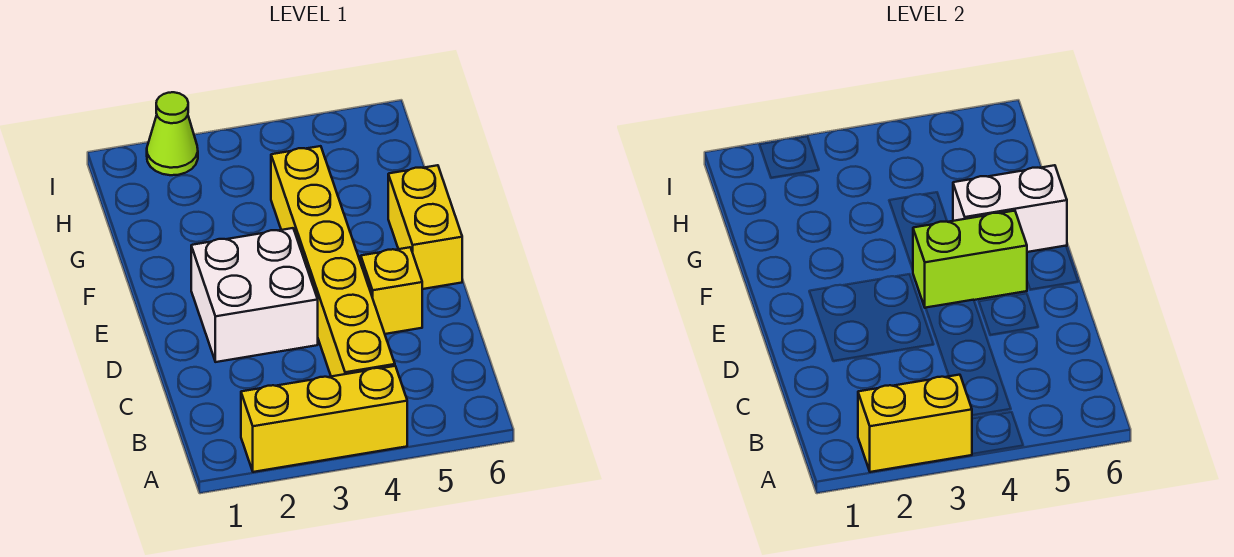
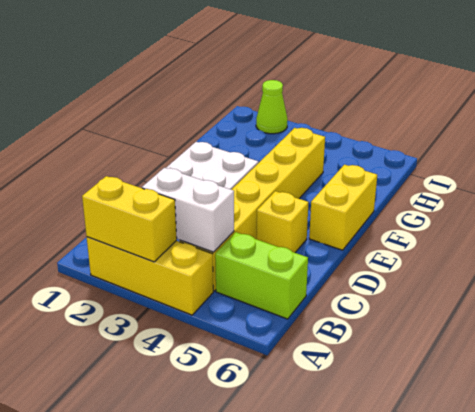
lime brick E4:E5 level 2 -> lime brick B5:B6 level 1
white brick F5:F6 level 2 -> white brick B3:B4 level 2

